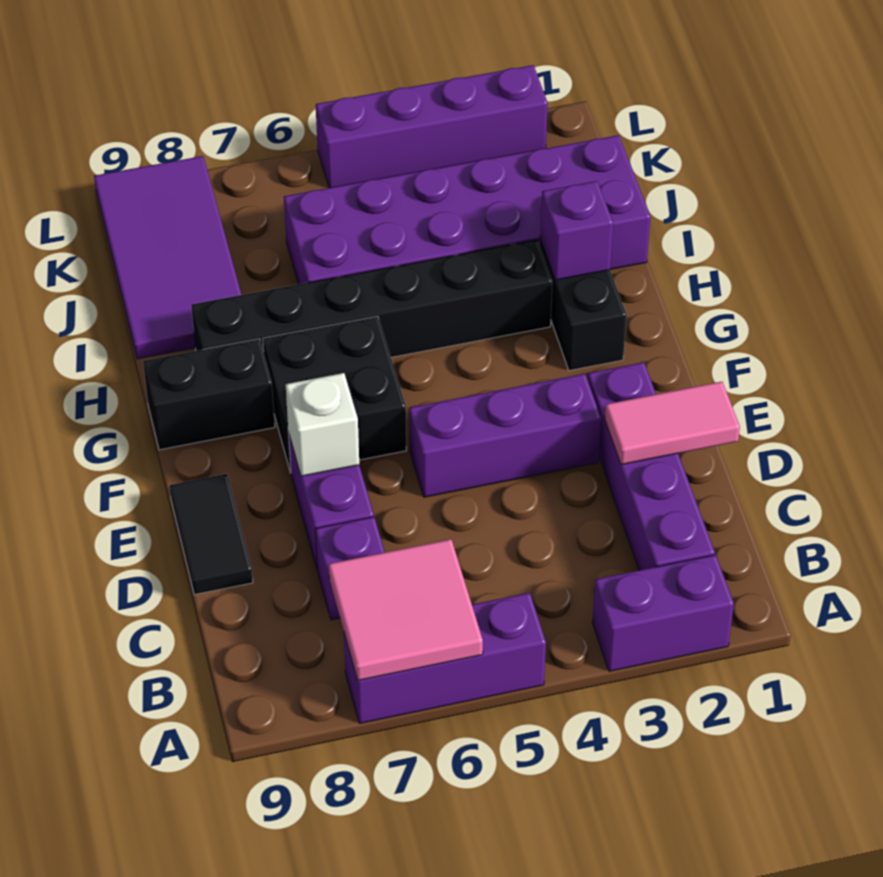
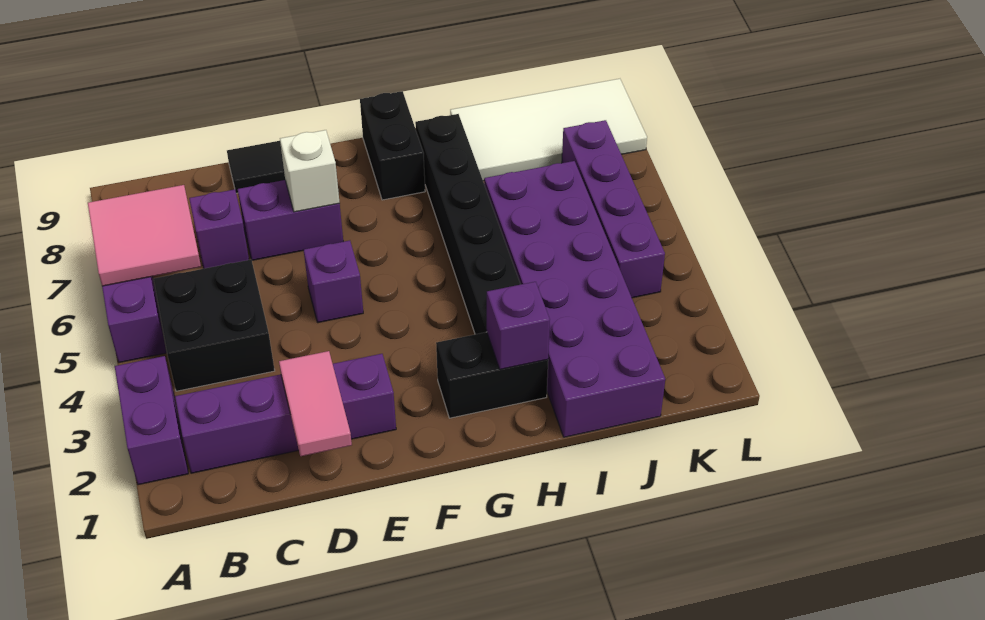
purple brick E3:E5 level 1 -> purple brick E5 level 1
black brick F6:G7 level 1 -> black brick B4:C5 level 1
purple tile I8:L9 level 1 -> white tile I8:L9 level 1
purple brick L2:L5 level 1 -> purple brick K4:K7 level 1

